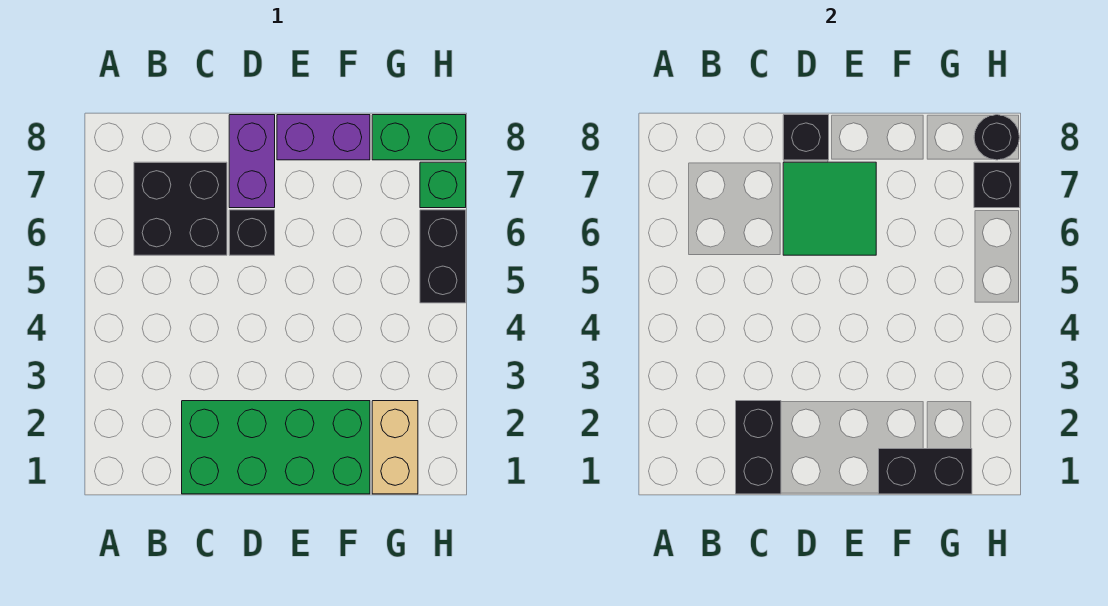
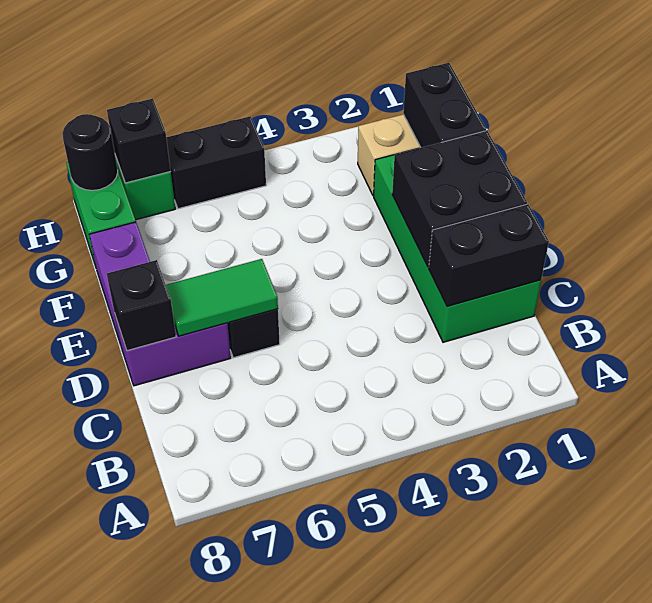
black brick B6:C7 level 1 -> black brick D1:E2 level 2
green tile D6:E7 level 2 -> green tile D6:D7 level 2

